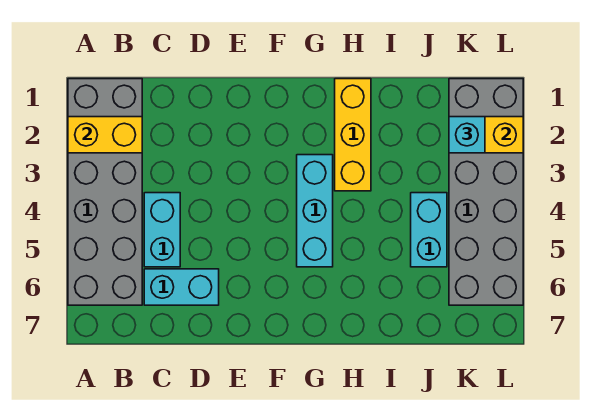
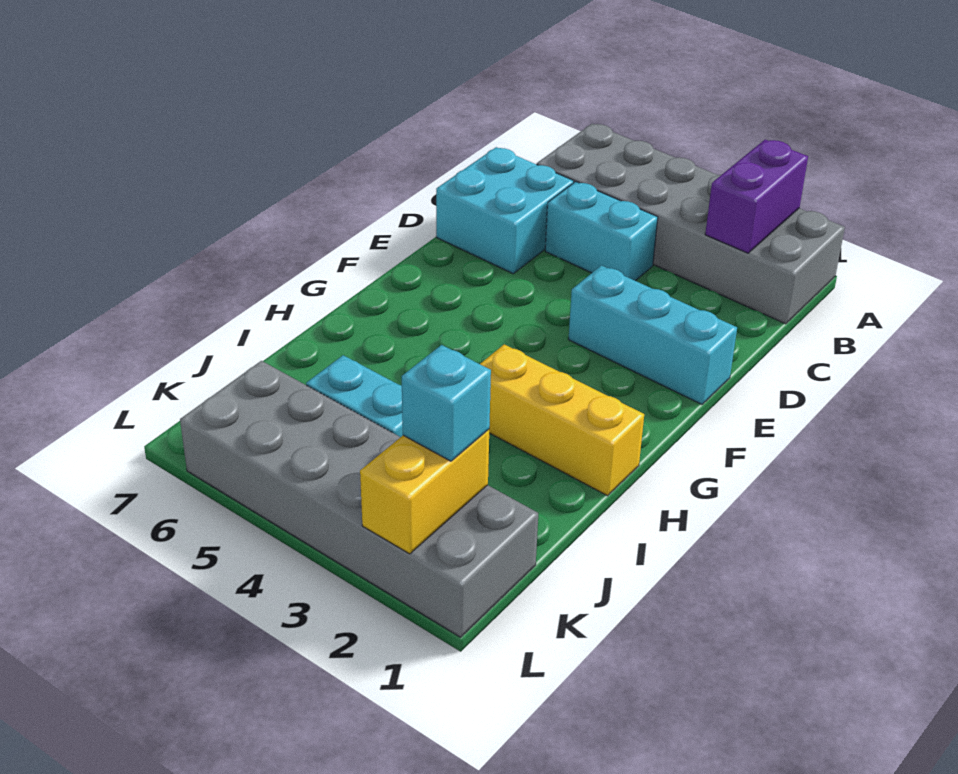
yellow brick A2:B2 level 2 -> purple brick A2:B2 level 2
cyan brick C6:D6 level 1 -> cyan brick C6:D7 level 1
cyan brick G3:G5 level 1 -> cyan brick E1:E3 level 1

